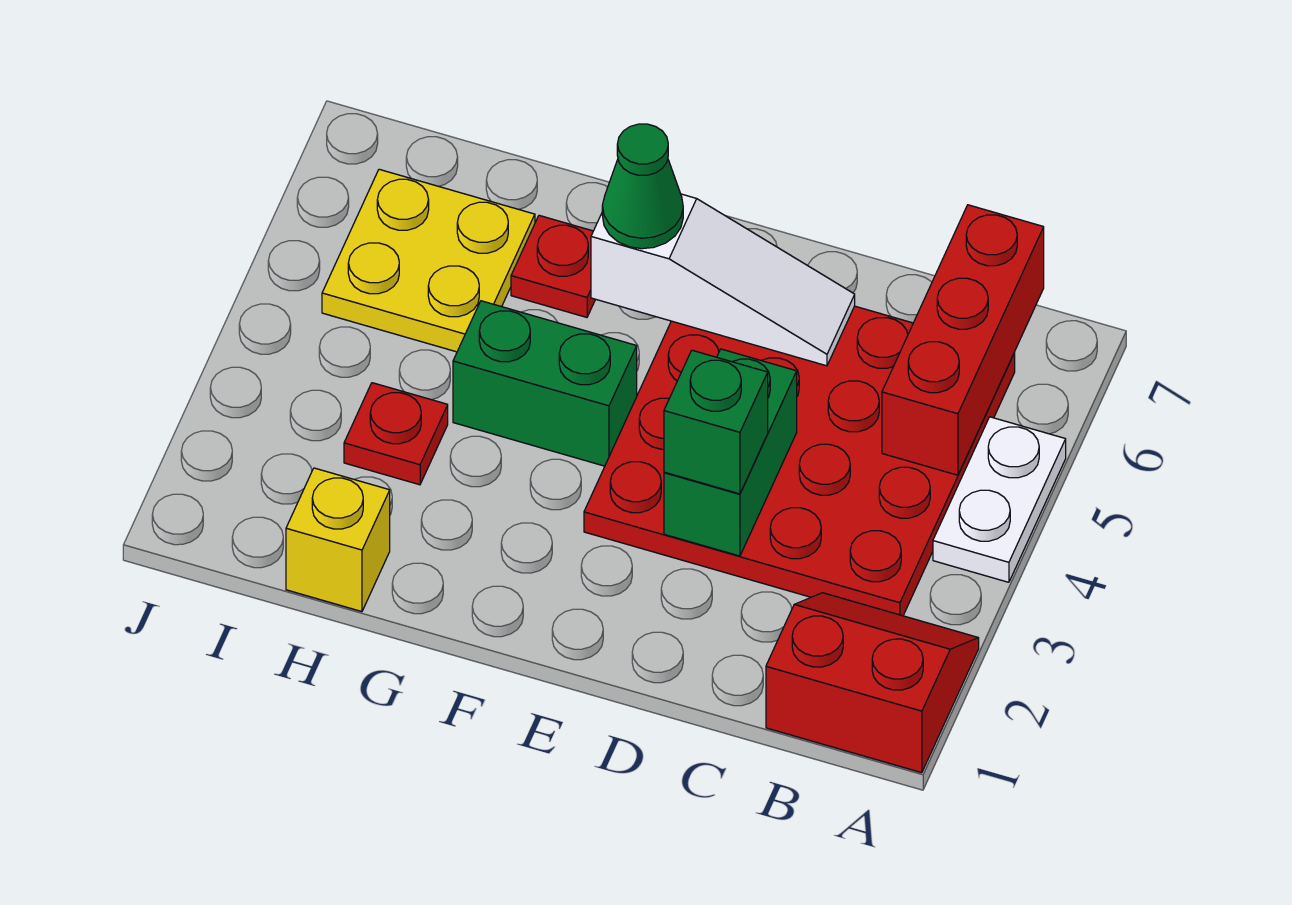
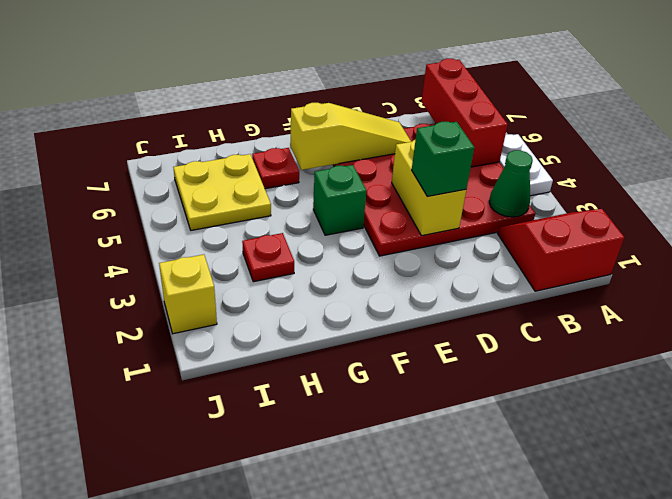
green brick D3:D4 level 2 -> yellow brick D3:D4 level 2
white slope D6:F6 level 2 top F -> yellow slope D6:F6 level 2 top F
green brick F4:G4 level 1 -> green brick F4 level 1
green cone F6 level 3 -> green cone B3 level 2
yellow brick H1 level 1 -> yellow brick J2 level 1

